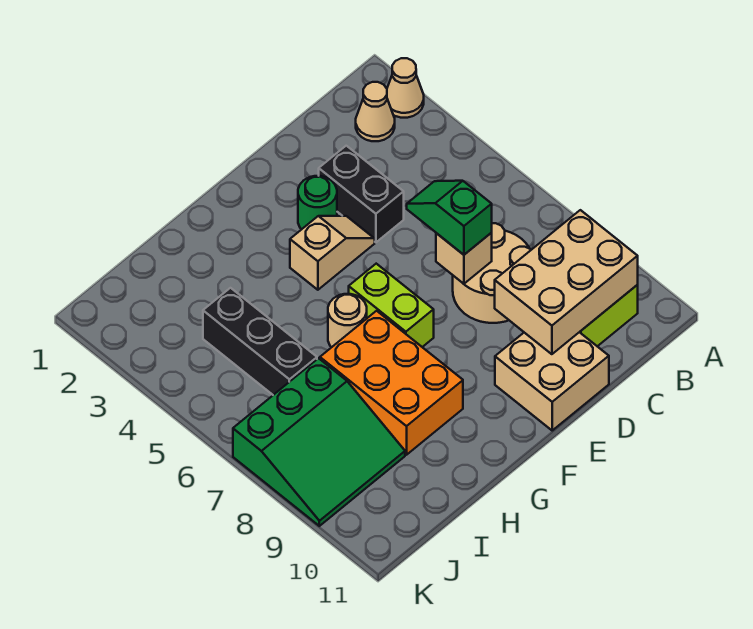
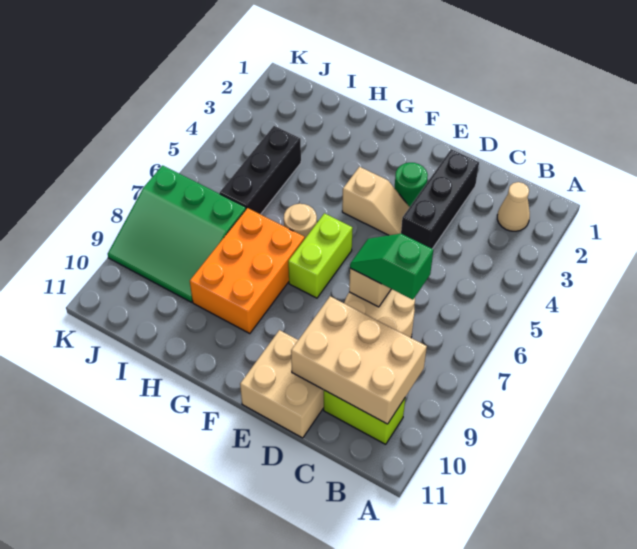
tan cone A2 level 1 -> none
black brick D3:D4 level 1 -> black brick D2:D4 level 1
green slope D6:D7 level 3 top 7 -> green slope C7:D7 level 3 top C

